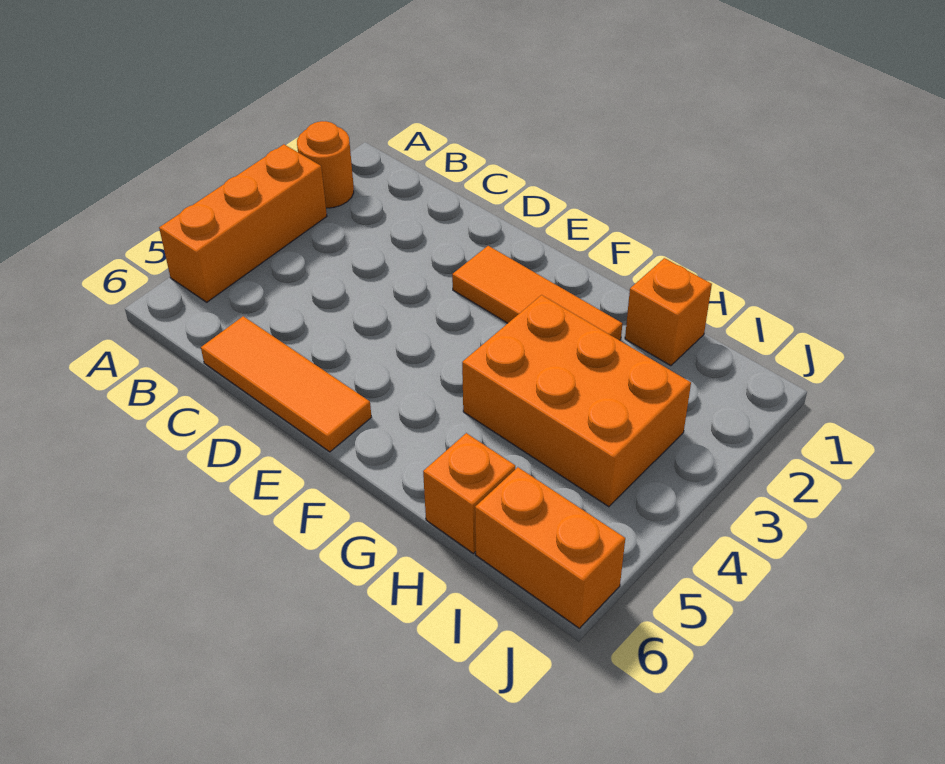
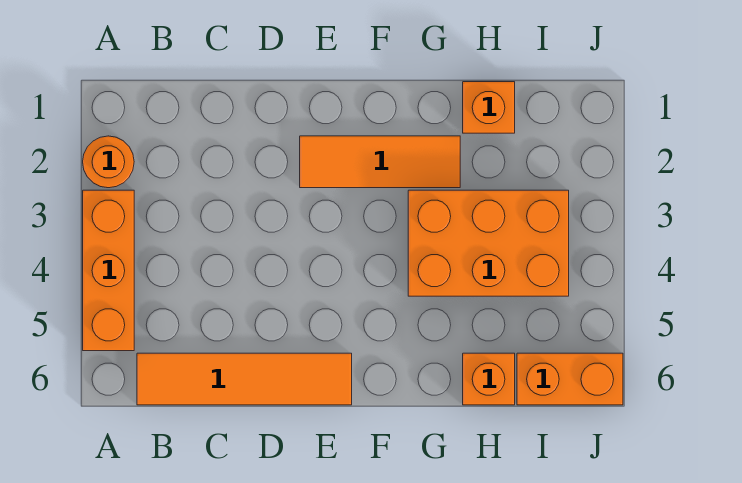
orange tile C6:E6 level 1 -> orange tile B6:E6 level 1

